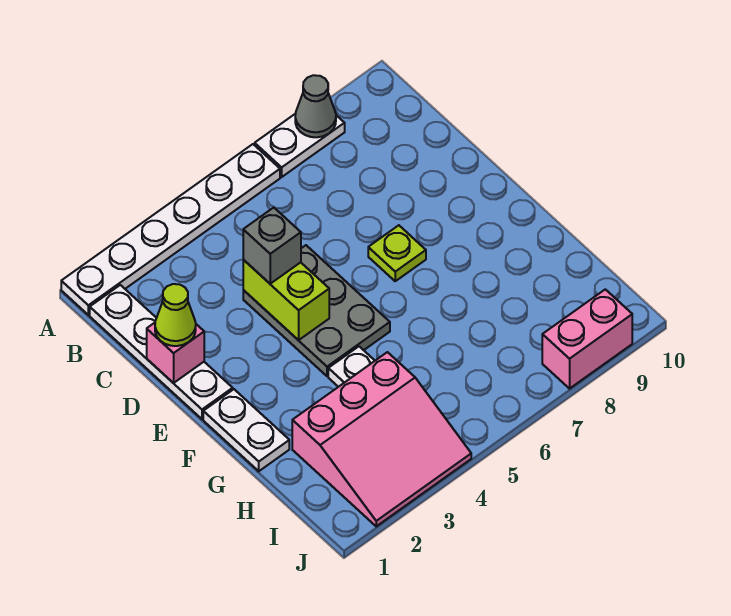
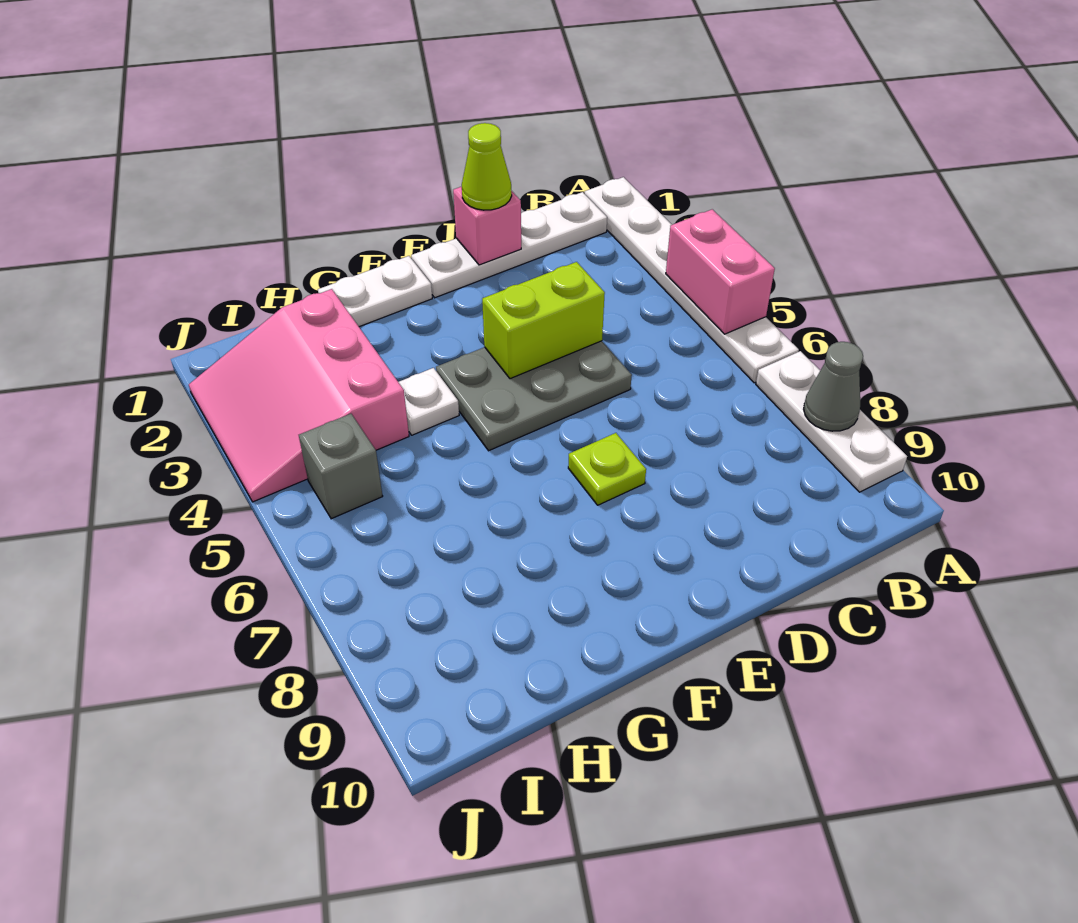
white plate A7:A8 level 1 -> white plate A7:A9 level 1
grey brick D4 level 3 -> grey brick I5 level 1
pink brick J8:J9 level 1 -> pink brick A4:A5 level 2

